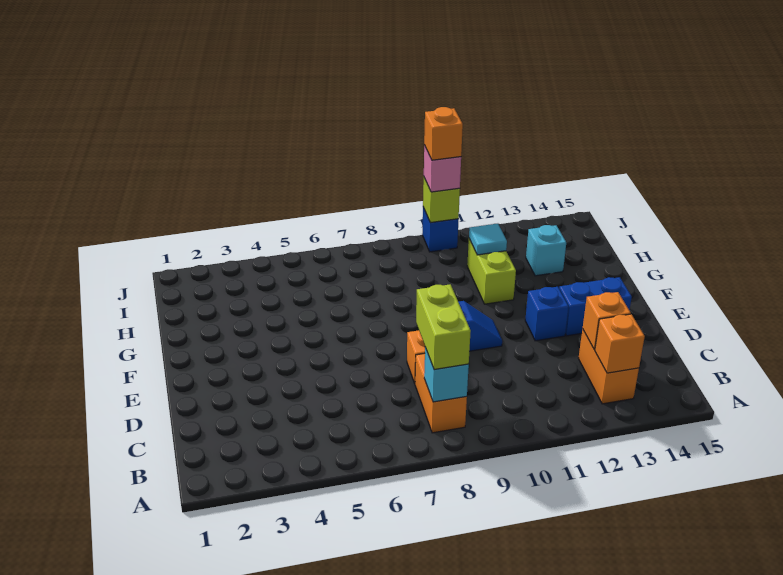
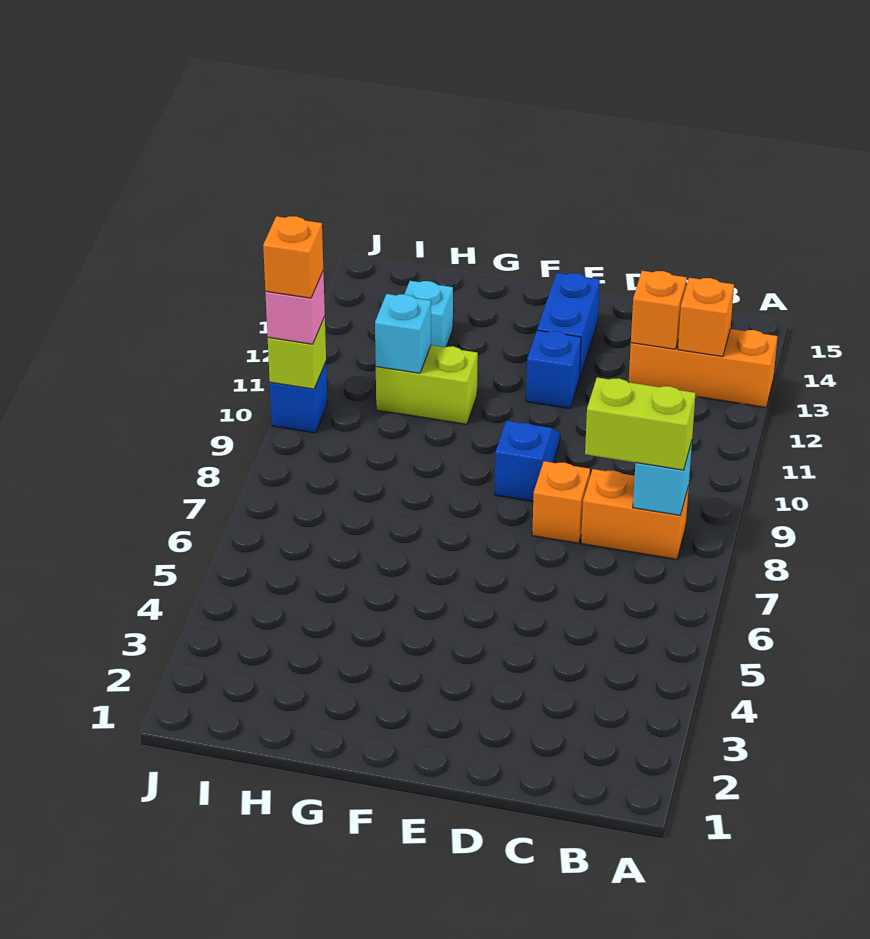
orange brick B13:C13 level 1 -> orange brick A13:C13 level 1
cyan tile H11 level 2 -> cyan brick H11 level 2

